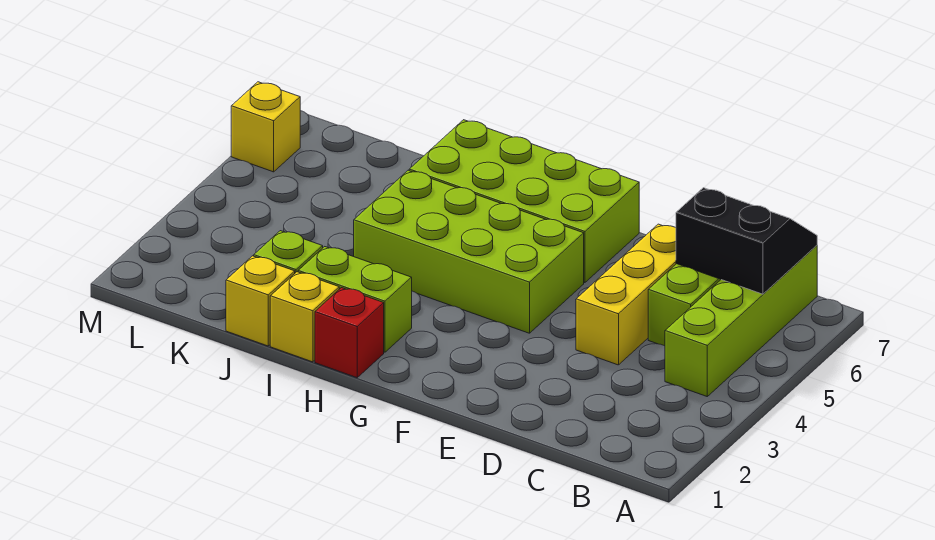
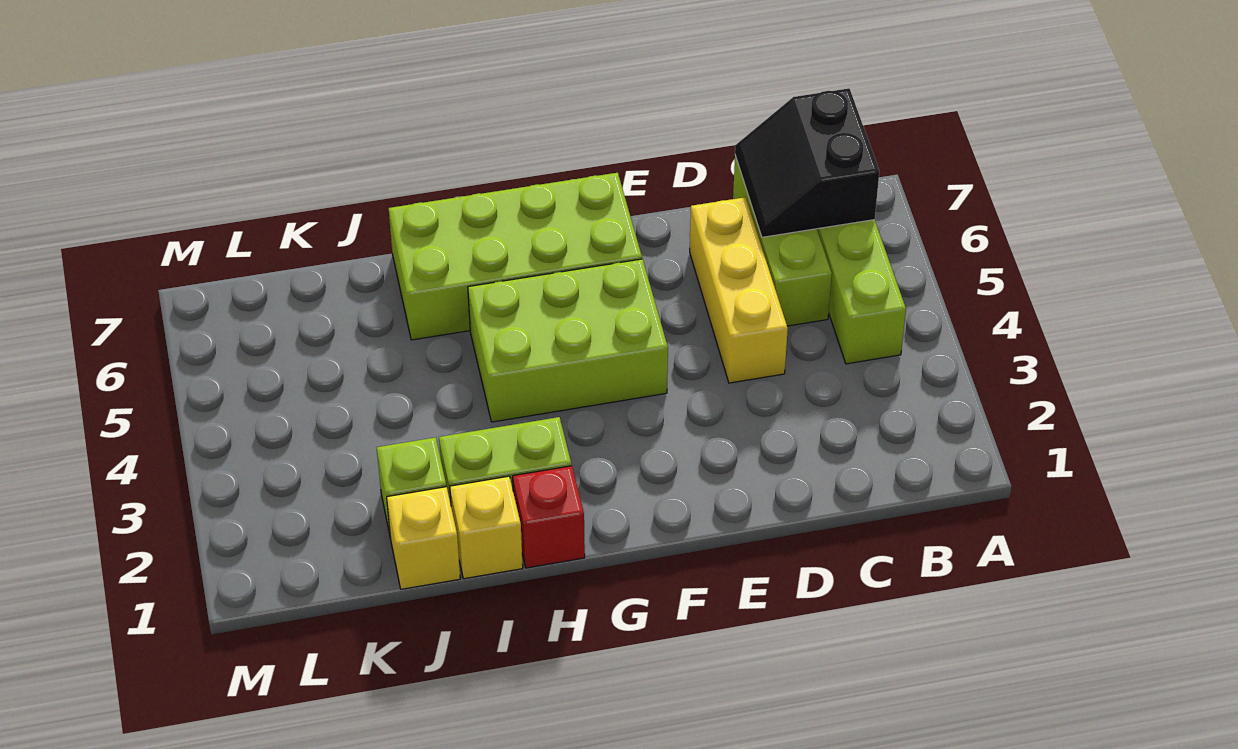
black slope B6:C7 level 2 top 6 -> black slope B6:C7 level 2 top B
lime brick F4:I5 level 1 -> lime brick F4:H5 level 1
yellow brick M6 level 1 -> none

